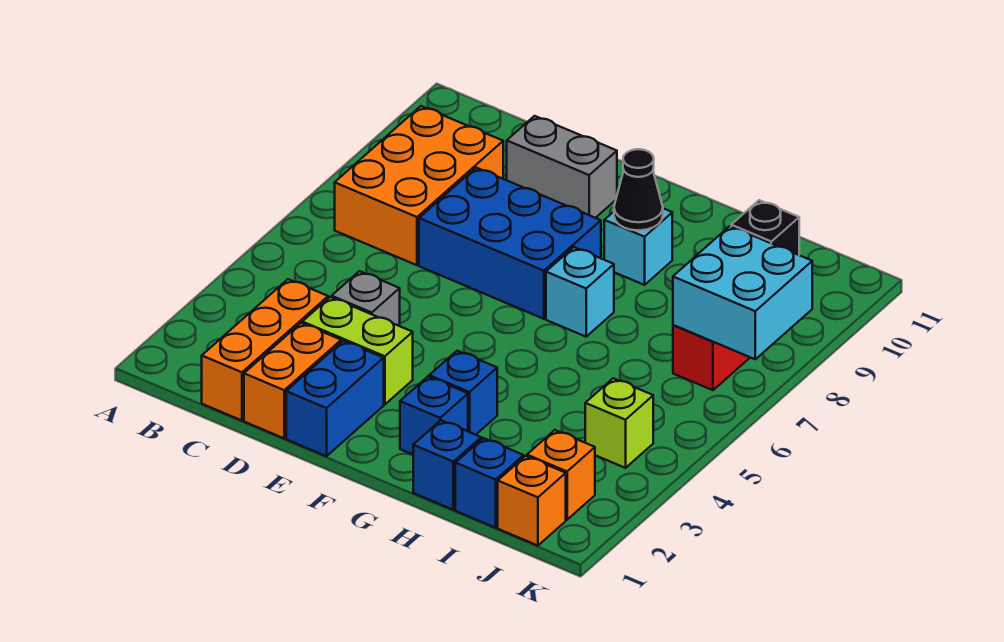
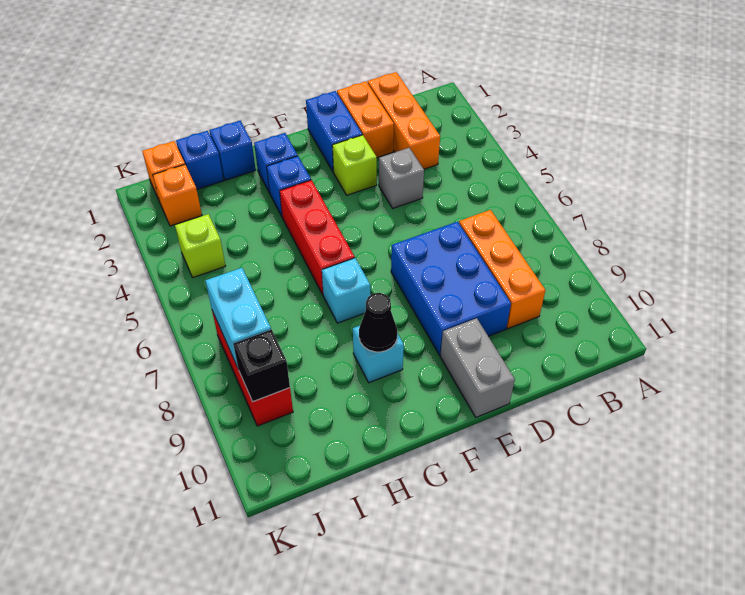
orange brick B7:C9 level 1 -> orange brick C7:C9 level 1
lime brick D3:E3 level 1 -> lime brick E3 level 1
blue brick D7:F8 level 1 -> blue brick D7:E9 level 1
grey brick D10:E10 level 1 -> grey brick E10:E11 level 1
none -> red brick G4:G6 level 1
cyan brick J7:K8 level 2 -> cyan brick J7:J8 level 2

